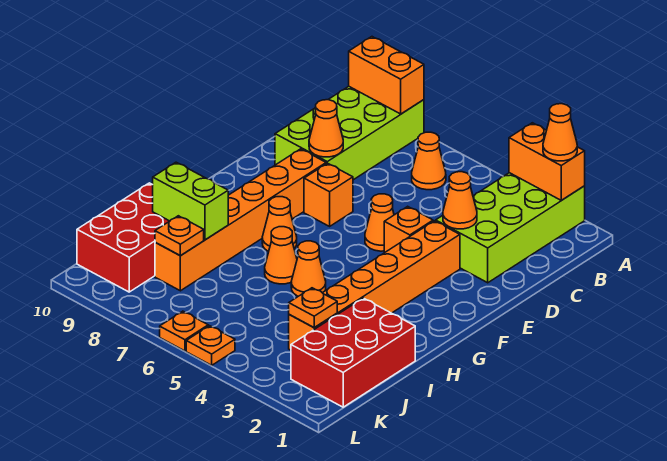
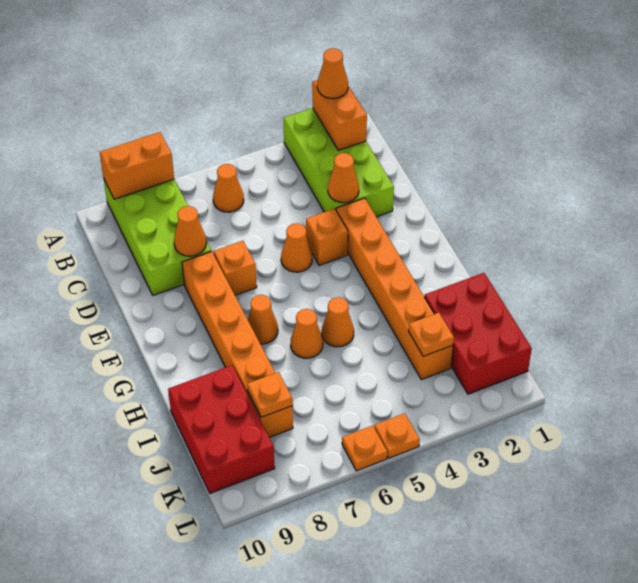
orange brick A2:A3 level 2 -> orange brick A2:B2 level 2
lime brick I8:I9 level 2 -> none

